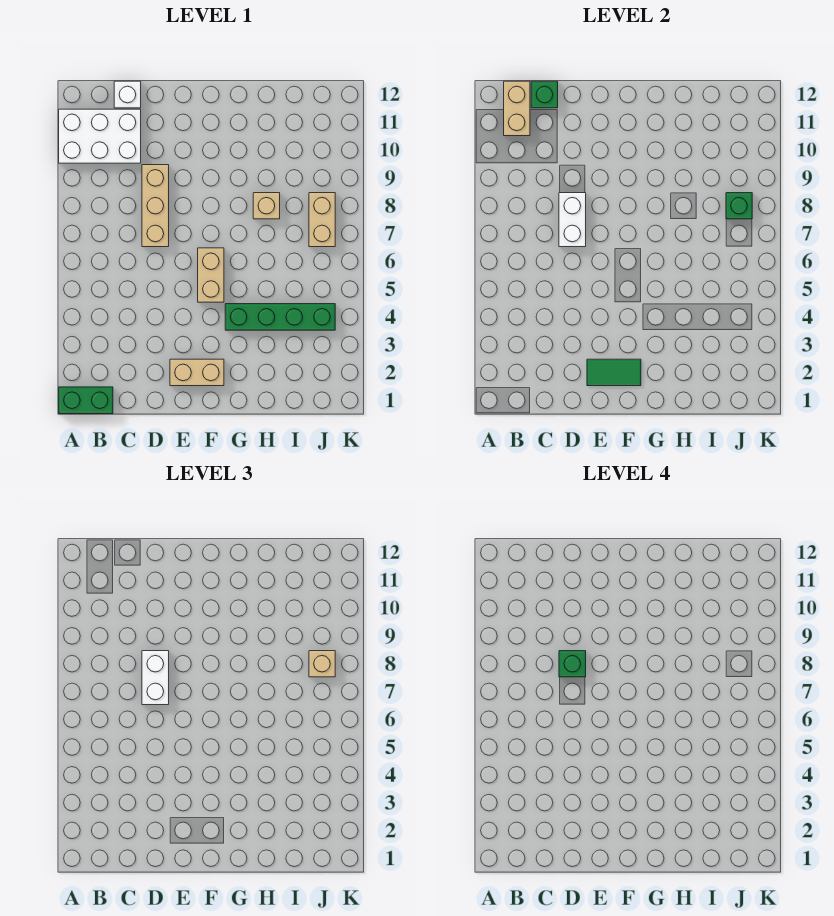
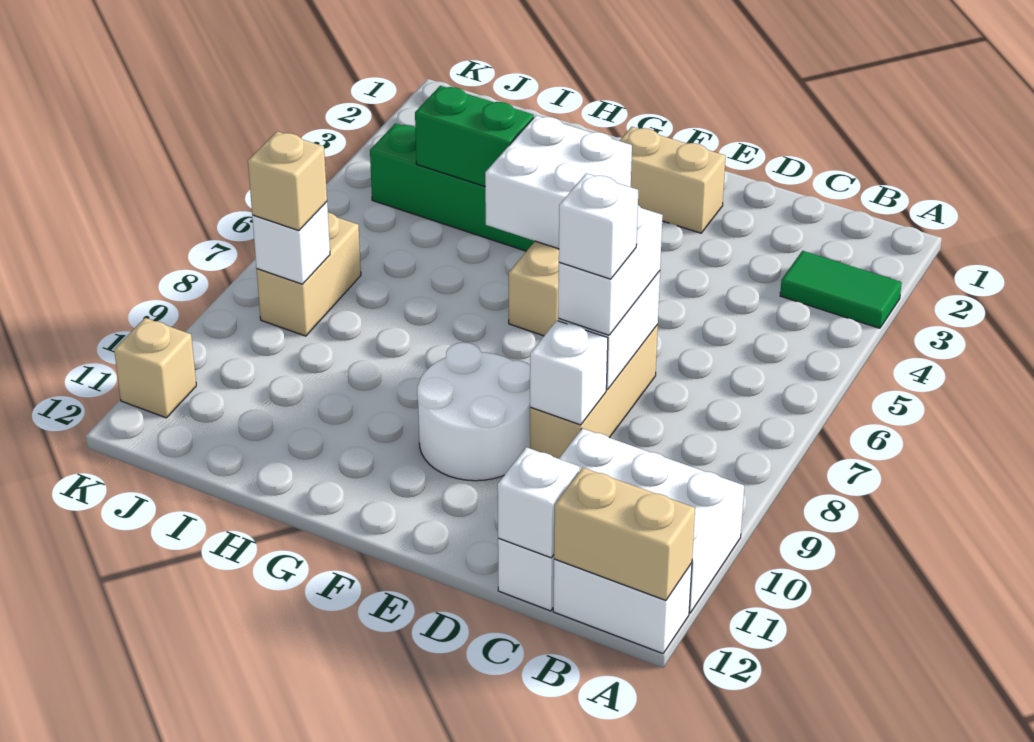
green brick A1:B1 level 1 -> green brick H4:I4 level 2
none -> white brick A12:B12 level 1
tan brick B11:B12 level 2 -> tan brick A12:B12 level 2
green brick C12 level 2 -> white brick C12 level 2
green brick D8 level 4 -> white brick D8 level 4
none -> white brick D9 level 2
green tile E2:F2 level 2 -> green tile A3:B3 level 1
none -> white round brick E9:F10 level 1
none -> white brick F4:G5 level 2
tan brick H8 level 1 -> tan brick K11 level 1
green brick J8 level 2 -> white brick J8 level 2

